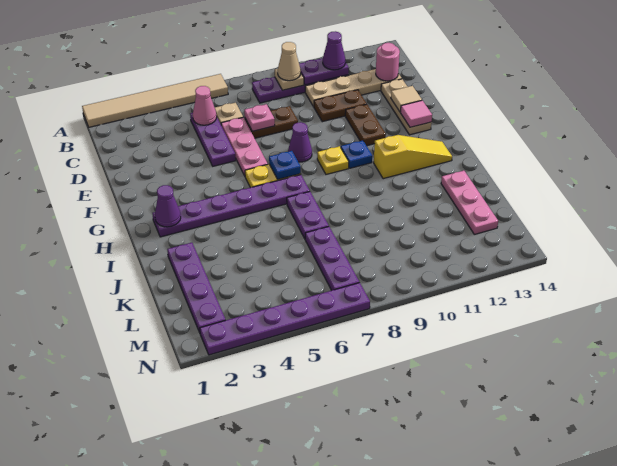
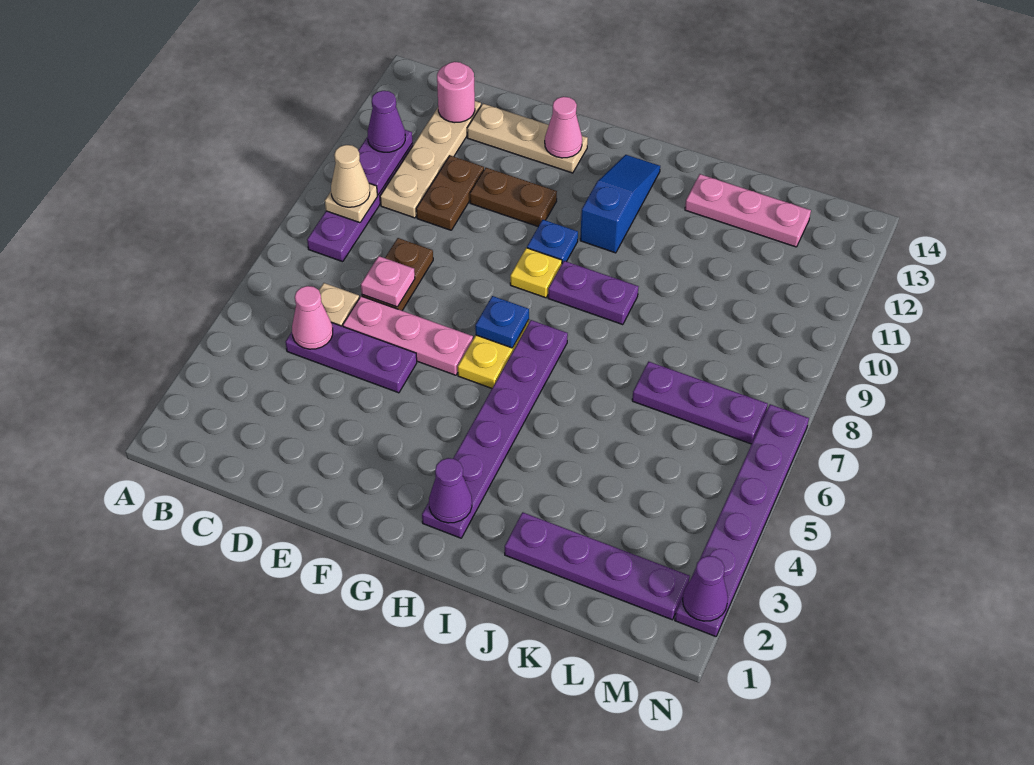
tan tile A1:A6 level 1 -> none
tan tile E13 level 2 -> none
purple cone F8 level 1 -> purple cone N2 level 2
pink tile F13 level 2 -> pink cone F13 level 2
yellow slope H11:H13 level 1 top 11 -> blue slope H11:H13 level 1 top 11
purple plate I7:J7 level 1 -> purple plate H9:I9 level 1

